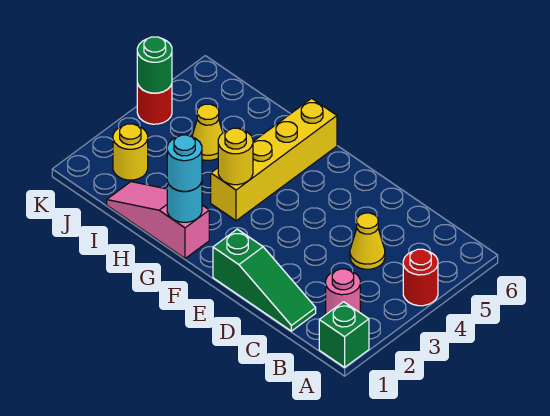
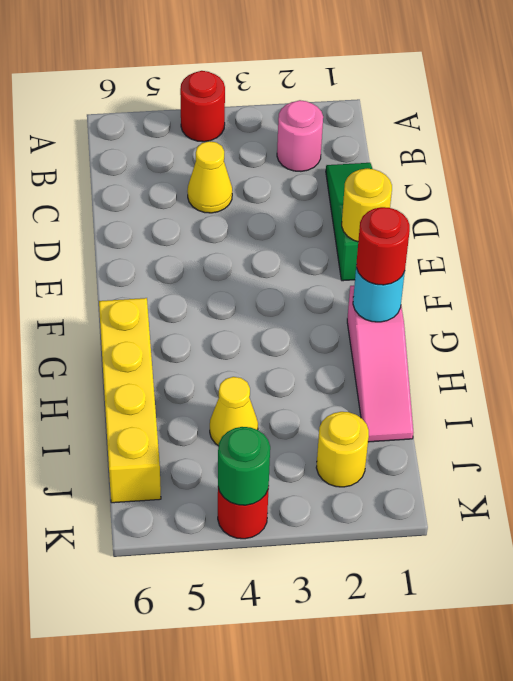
green brick A1 level 1 -> none
cyan round brick G1 level 3 -> red round brick G1 level 3
yellow brick G3:G6 level 1 -> yellow brick G6:J6 level 1
yellow round brick G3 level 2 -> yellow round brick E1 level 2

